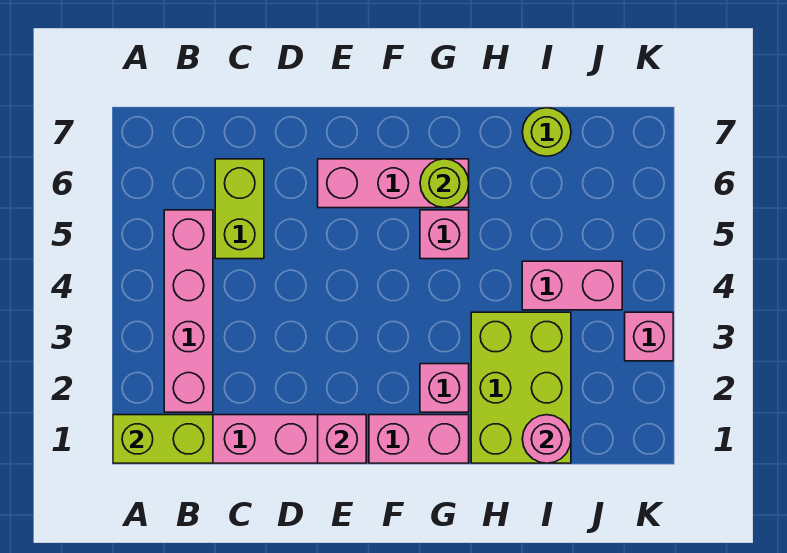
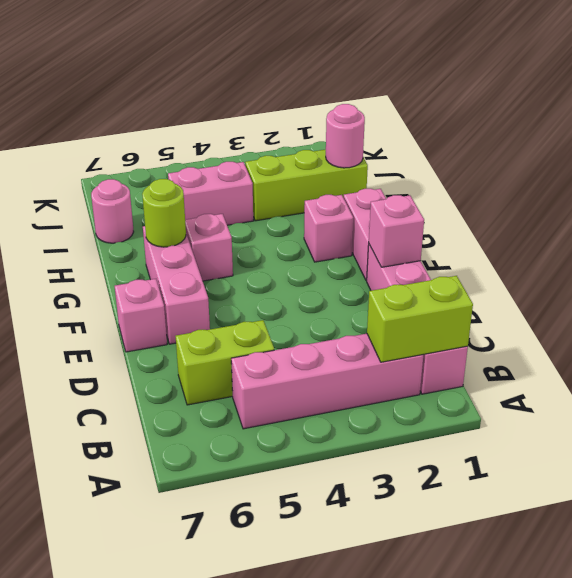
lime brick A1:B1 level 2 -> lime brick B1:B2 level 2
lime brick H1:I3 level 1 -> lime brick I1:I3 level 1
pink brick I4:J4 level 1 -> pink brick I4:I5 level 1
lime round brick I7 level 1 -> pink round brick I7 level 1
pink brick K3 level 1 -> pink brick E7 level 1

